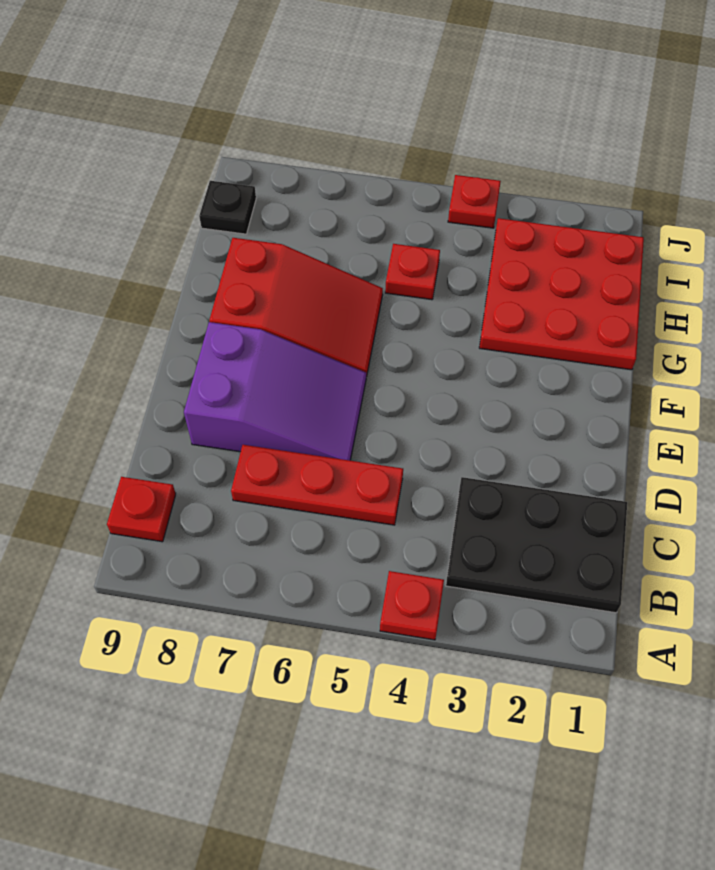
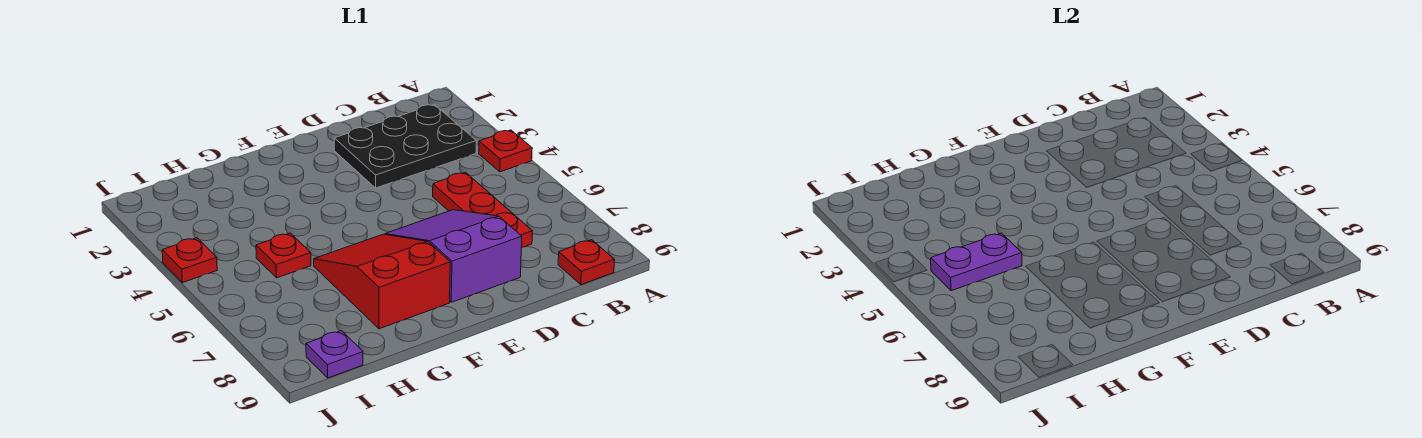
black plate B1:C3 level 1 -> black plate B2:D3 level 1
red plate G1:I3 level 1 -> none
none -> purple plate H5:I5 level 2
black plate I9 level 1 -> purple plate I9 level 1

